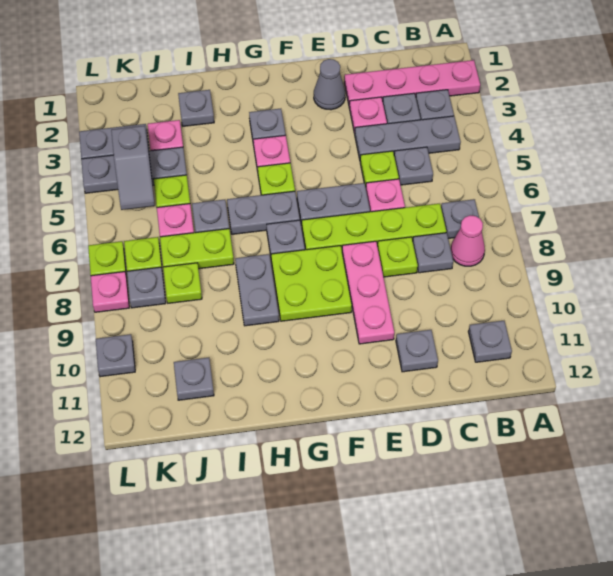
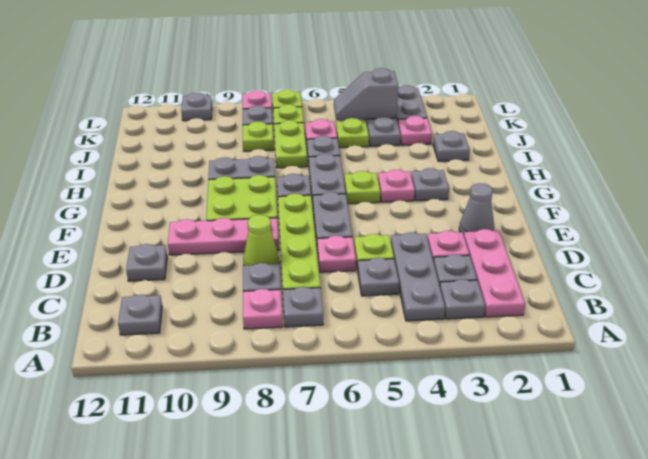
pink plate A2:D2 level 1 -> pink plate B2:D2 level 1
pink cone B8 level 1 -> pink plate B8 level 1
lime plate D8 level 1 -> lime cone D8 level 1
grey plate J11 level 1 -> none

